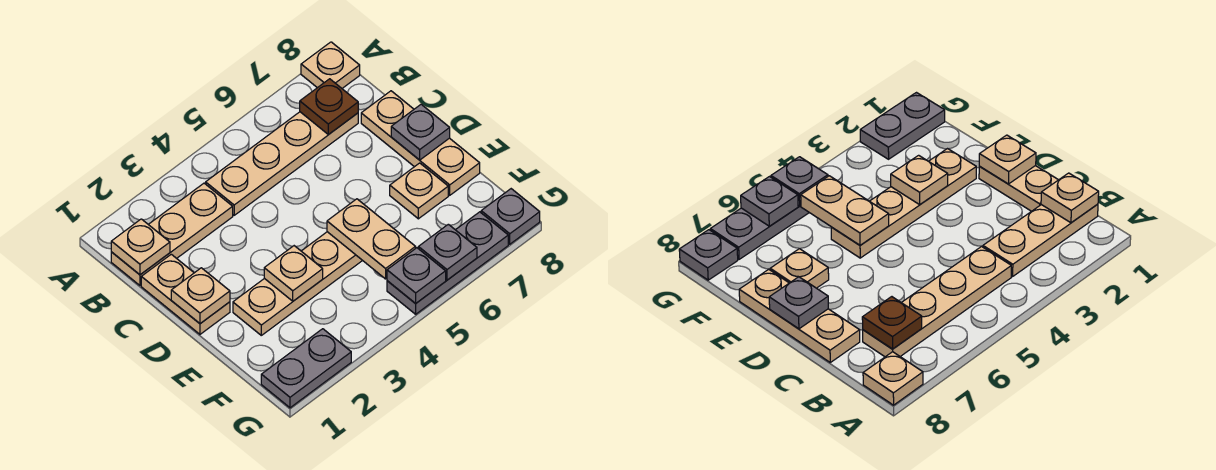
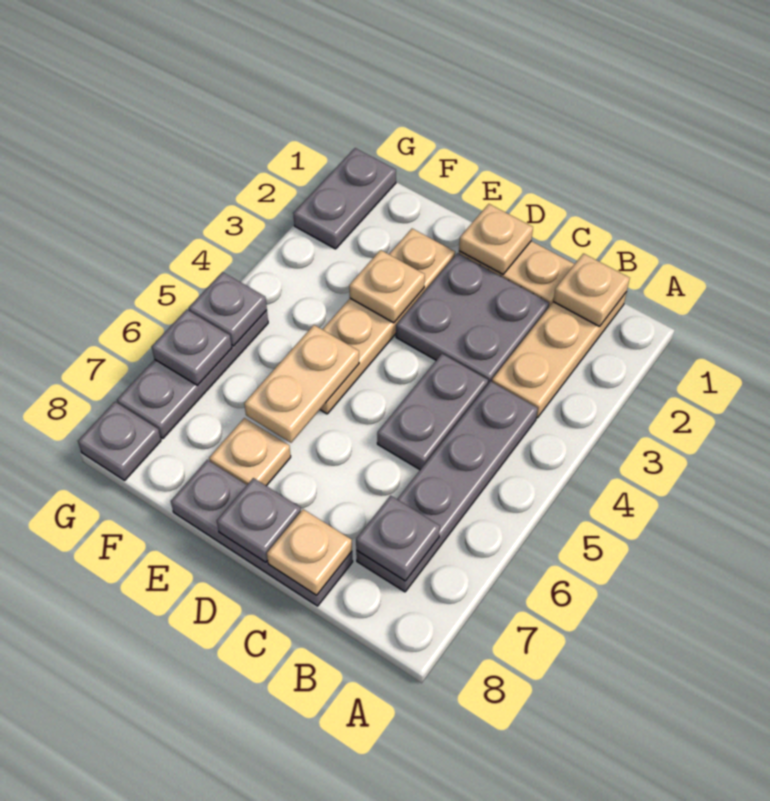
tan plate A8 level 1 -> tan plate C8 level 2
tan plate B4:B7 level 1 -> grey plate B4:B7 level 1
brown plate B7 level 2 -> grey plate B7 level 2
none -> grey plate C2:D3 level 1
none -> grey plate C4:C5 level 1
tan plate C8:E8 level 1 -> grey plate C8:E8 level 1
tan plate E5:F5 level 2 -> tan plate E5:E6 level 2

